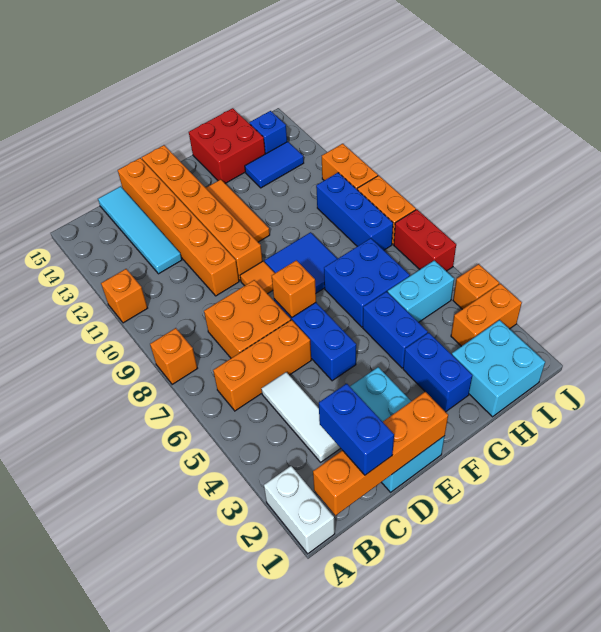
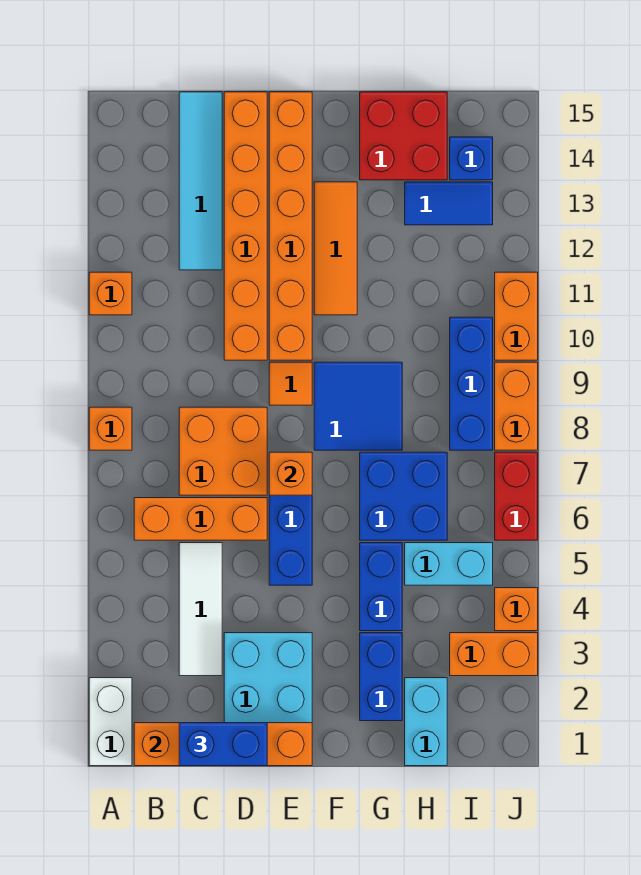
blue brick C1:C2 level 3 -> blue brick C1:D1 level 3
cyan brick H1:I2 level 1 -> cyan brick H1:H2 level 1

